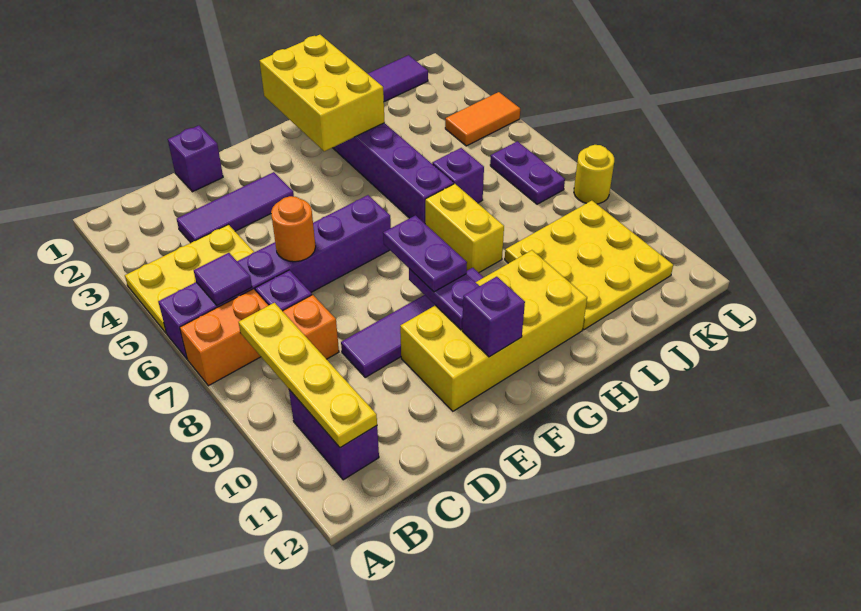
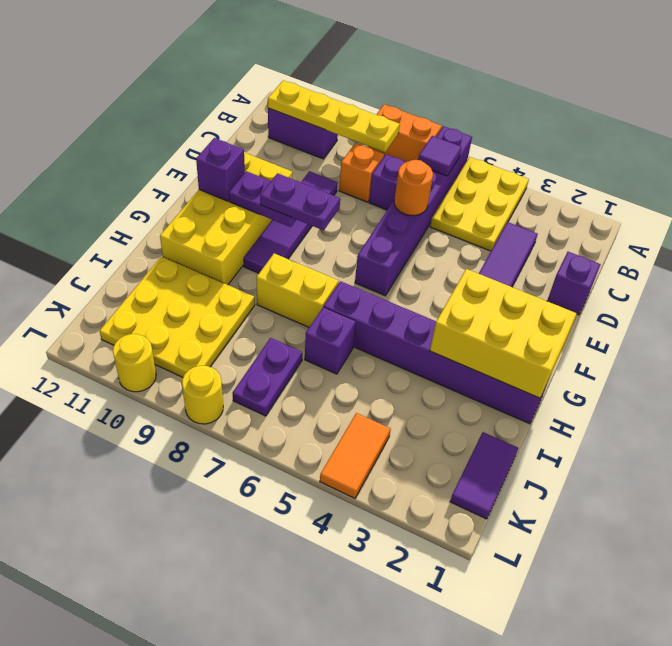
orange brick A7:B7 level 1 -> orange brick A7:A8 level 1
purple plate K6:K7 level 1 -> purple plate J7:K7 level 1
none -> yellow round brick L10 level 1

